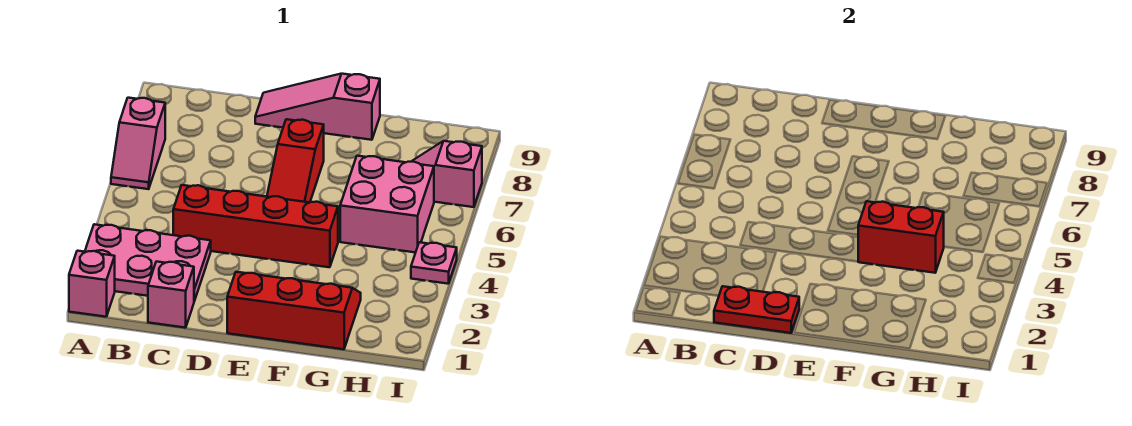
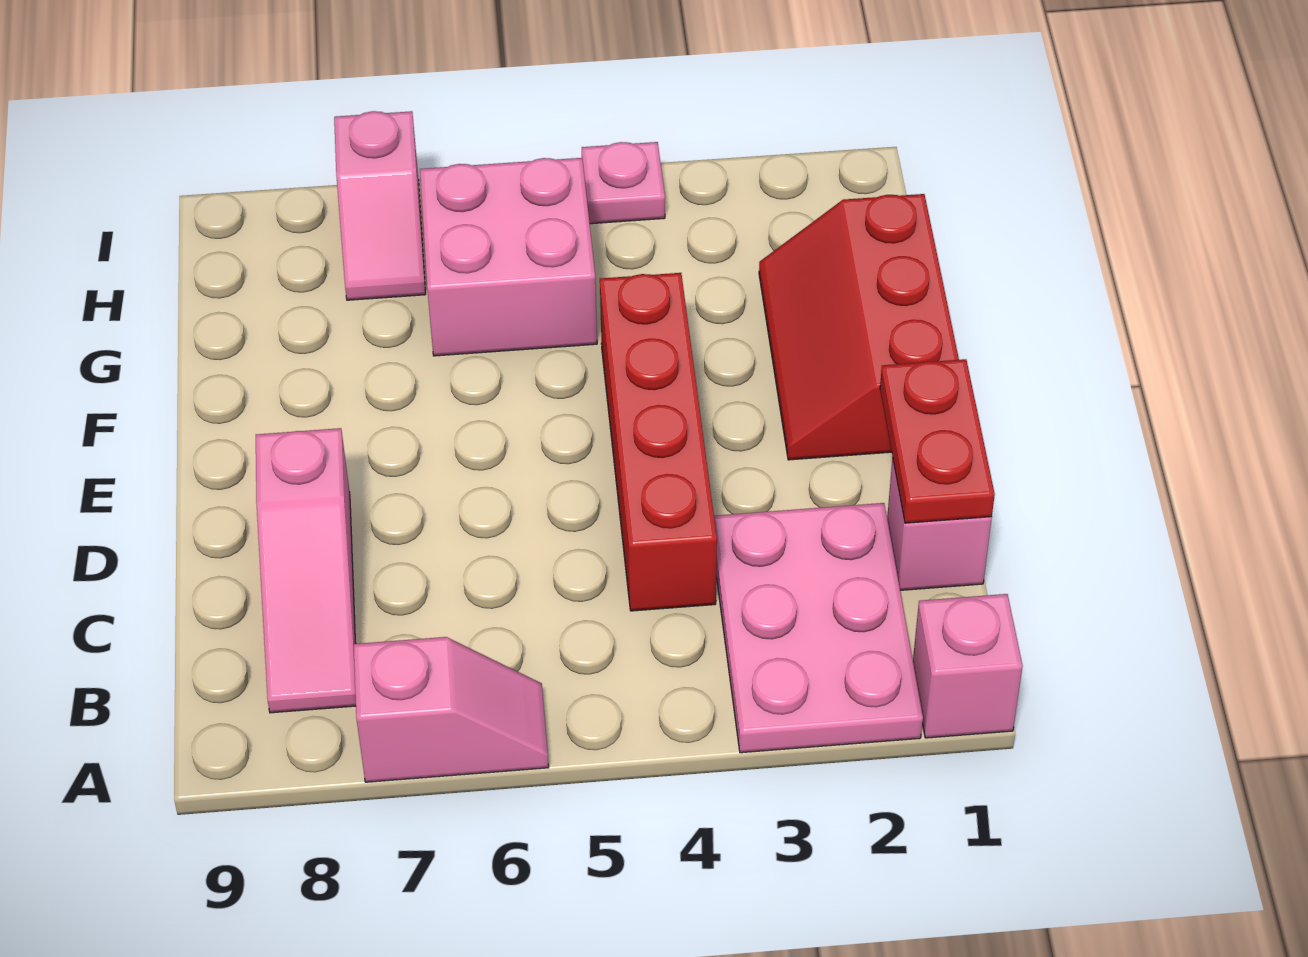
pink slope D9:F9 level 1 top F -> pink slope B8:D8 level 1 top D
red slope E5:E7 level 1 top 7 -> none
red brick F4:G4 level 2 -> none

